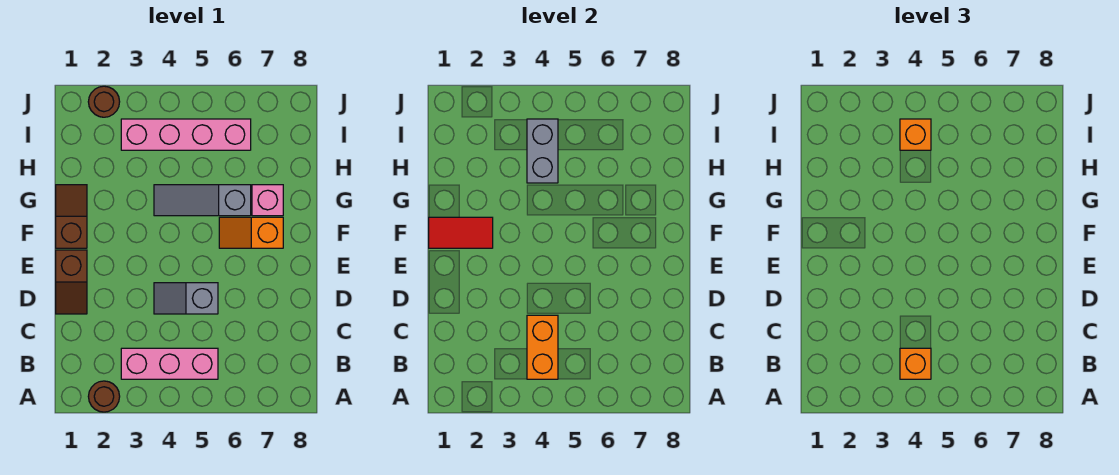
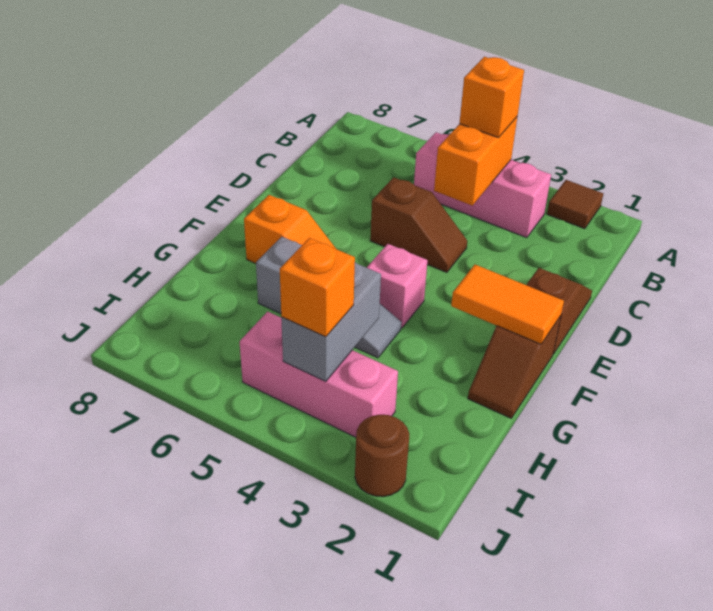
brown round brick A2 level 1 -> brown tile A2 level 1
grey slope D4:D5 level 1 top 5 -> brown slope D4:D5 level 1 top 5
red tile F1:F2 level 2 -> orange tile F1:F2 level 2
pink brick G7 level 1 -> pink brick F4 level 1
pink brick I3:I6 level 1 -> pink brick I3:I5 level 1

